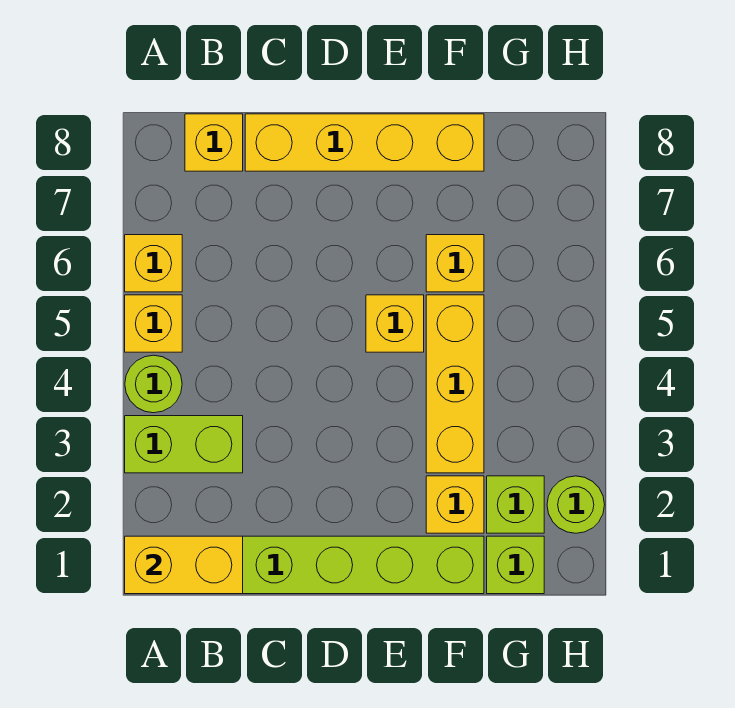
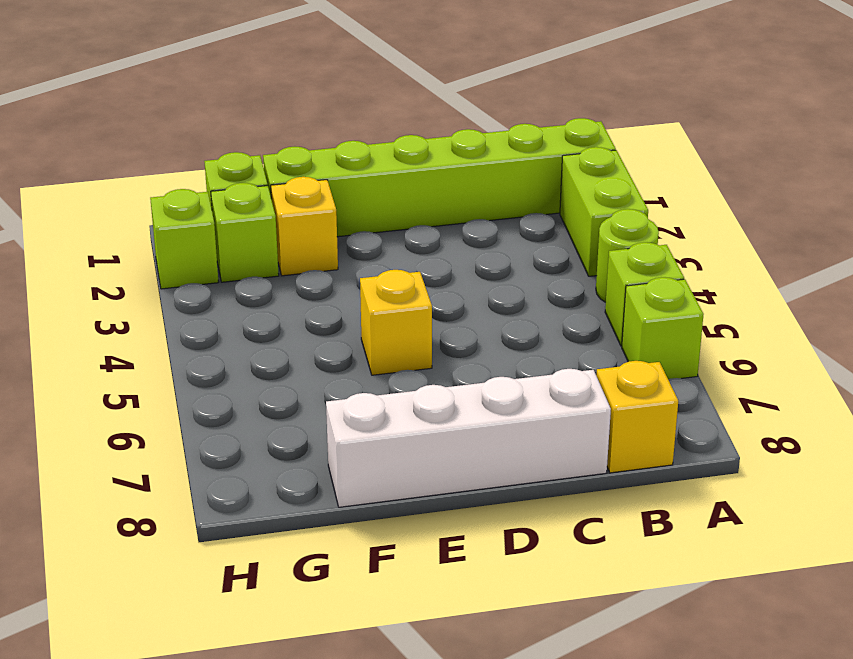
yellow brick A1:B1 level 2 -> none
lime brick A3:B3 level 1 -> lime brick A2:A3 level 1
yellow brick A5 level 1 -> lime brick A5 level 1
yellow brick A6 level 1 -> lime brick A6 level 1
yellow brick C8:F8 level 1 -> white brick C8:F8 level 1
yellow brick F3:F5 level 1 -> none
yellow brick F6 level 1 -> none
lime round brick H2 level 1 -> lime brick H2 level 1

